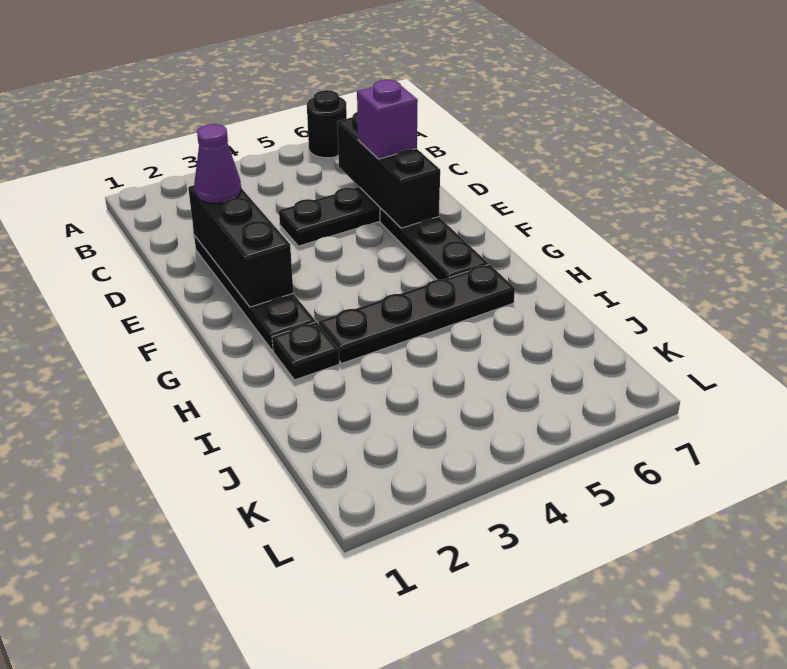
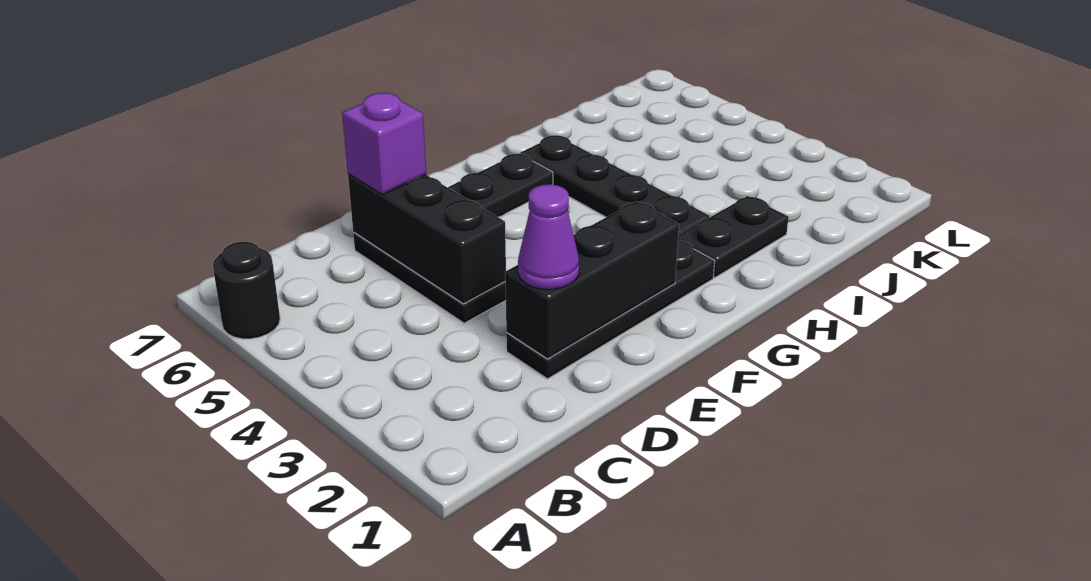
black brick C6:E6 level 2 -> black brick D4:D6 level 2
black plate H2 level 1 -> black plate H2:I2 level 1

